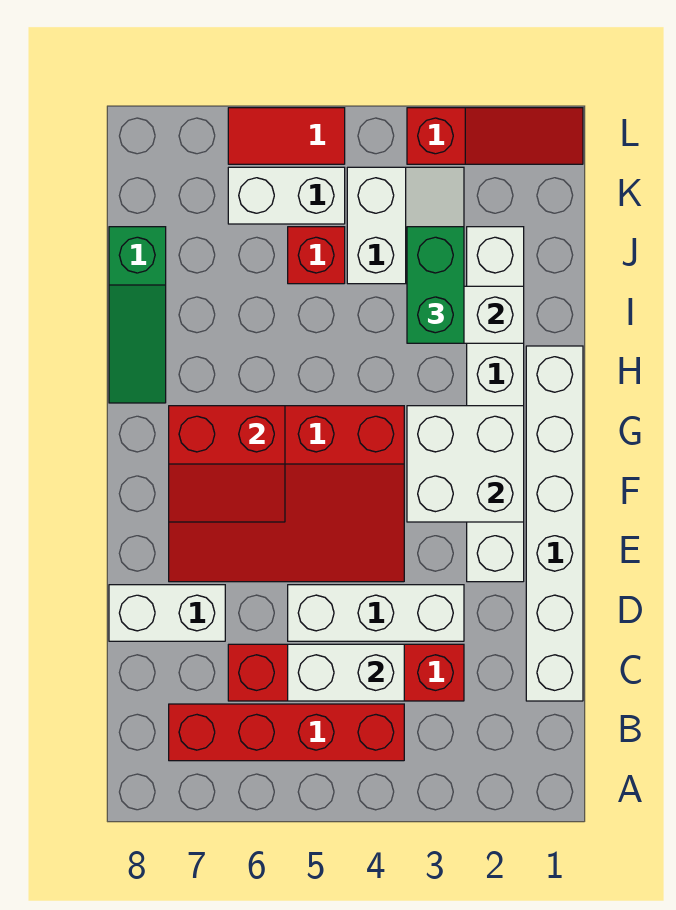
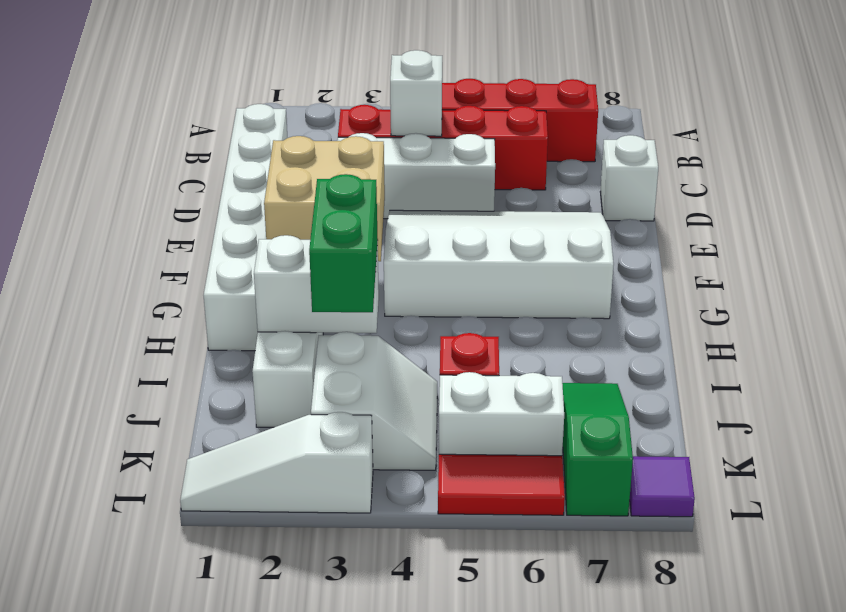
white brick C4:C5 level 2 -> white brick C4 level 2
white brick D7:D8 level 1 -> white brick D8 level 1
red slope E4:G7 level 1 top G -> white slope E4:G7 level 1 top G
white brick F2:G3 level 2 -> tan brick F2:G3 level 2
red slope F6:G7 level 2 top G -> none
green slope H8:J8 level 1 top J -> green slope J7:L7 level 1 top L
white slope J3:K4 level 1 top 4 -> white slope J3:K4 level 1 top 3
red slope L1:L3 level 1 top 3 -> white slope L1:L3 level 1 top 3
none -> purple tile L8 level 1

